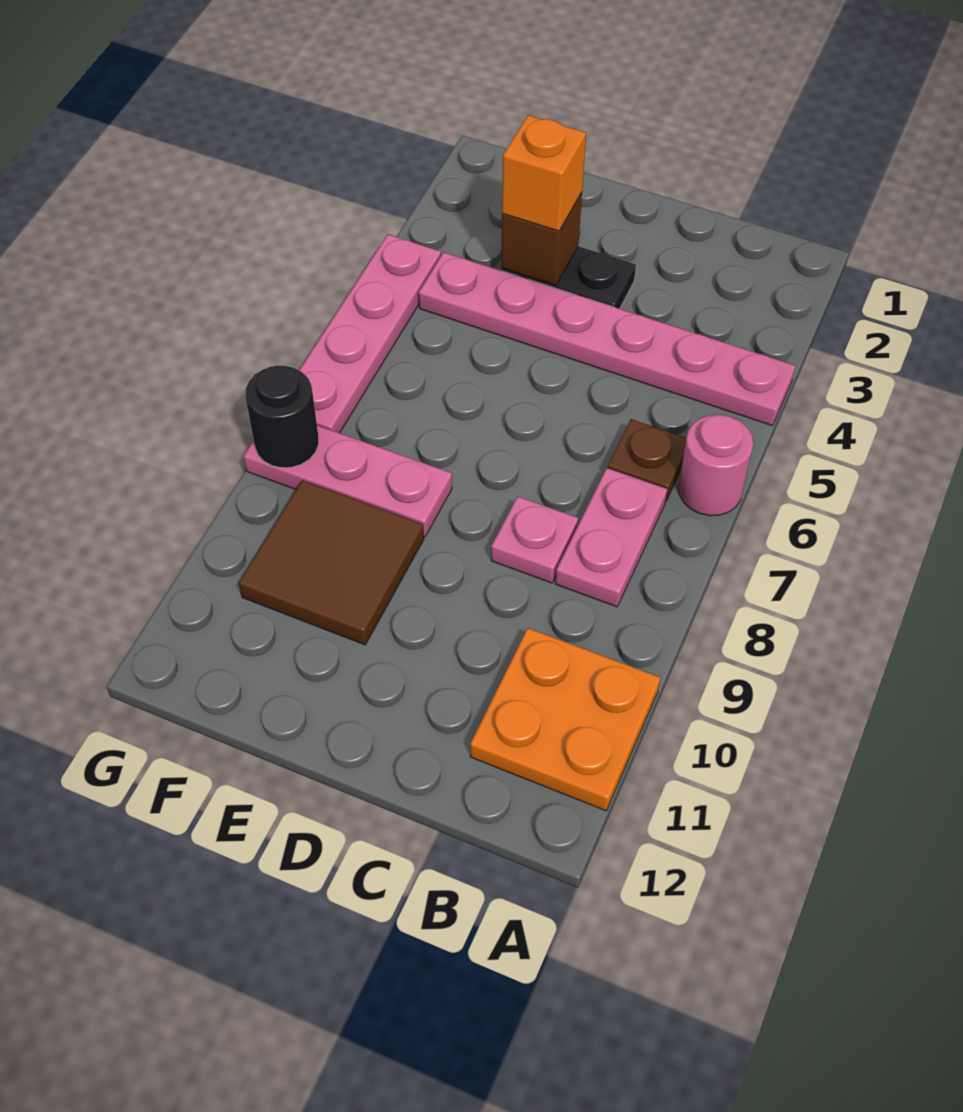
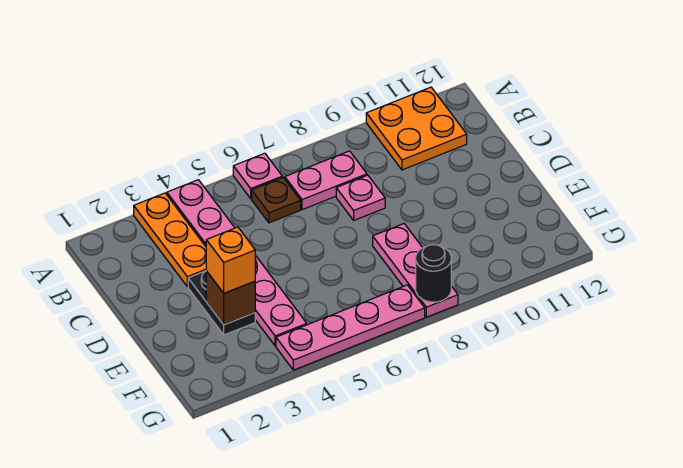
none -> orange plate A3:C3 level 1
pink round brick A6 level 1 -> pink plate A6 level 1
brown tile E9:F10 level 1 -> none

